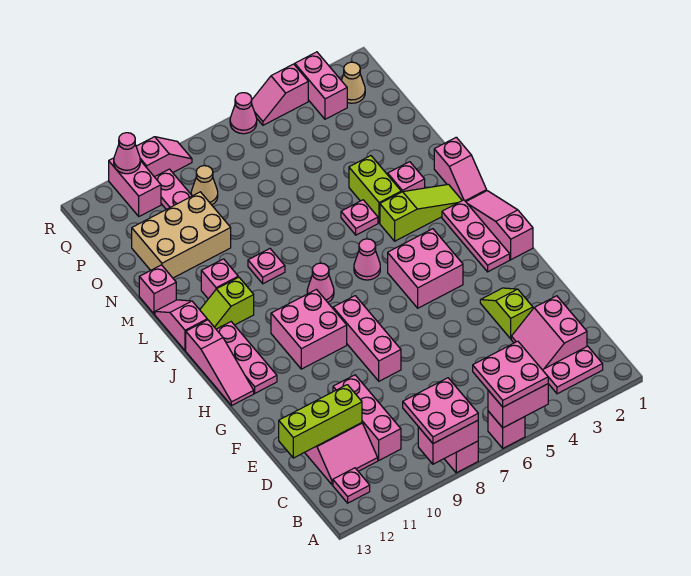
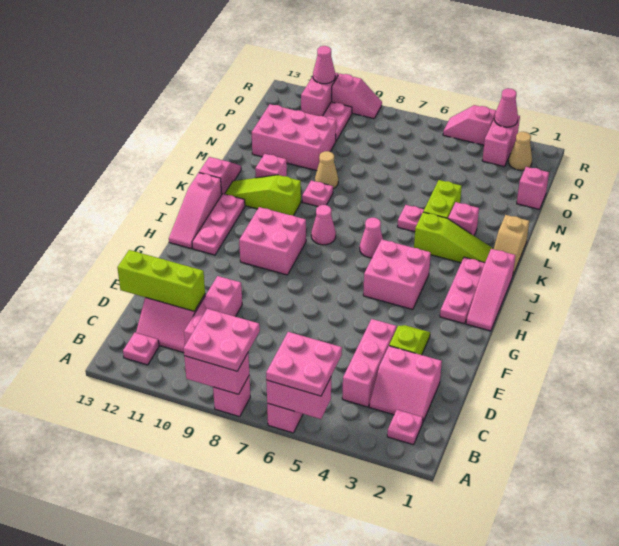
pink plate B2:B3 level 1 -> pink plate B2 level 1
pink slope C2:D3 level 1 top 2 -> pink slope C2:D3 level 1 top D
pink brick F8:H8 level 1 -> pink brick C4:E4 level 1
pink slope H1:J1 level 1 top H -> pink slope H1:J1 level 1 top J
pink slope K1:L1 level 1 top L -> tan slope K1:L1 level 1 top L
lime slope K11:K12 level 1 top 11 -> lime slope K10:K12 level 1 top 10
pink brick M13 level 1 -> pink brick O1 level 1
tan brick N10:O12 level 1 -> pink brick N10:O12 level 1
tan cone P9 level 1 -> tan cone M9 level 1
pink cone R6 level 1 -> pink cone R3 level 2

